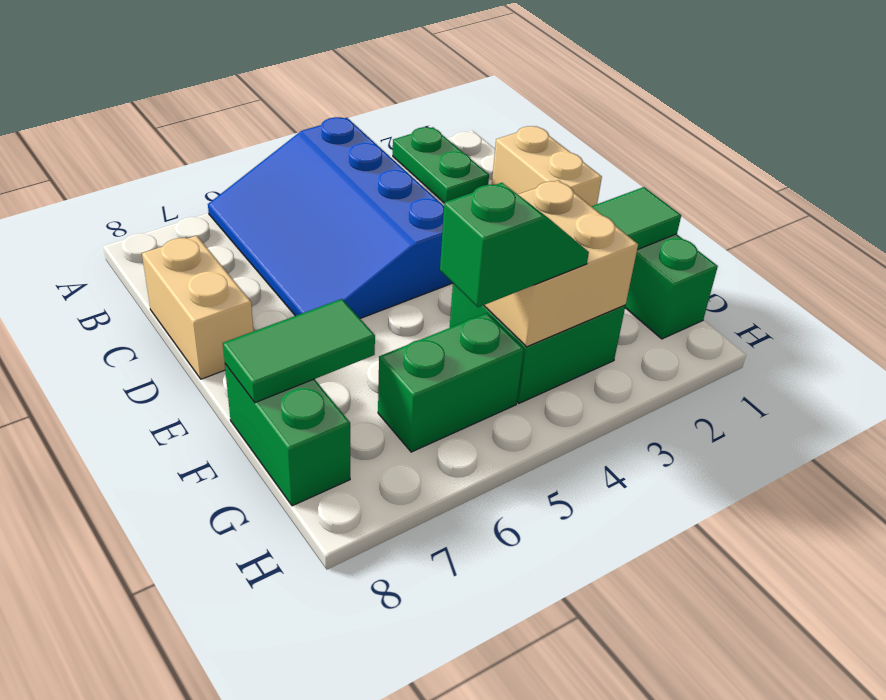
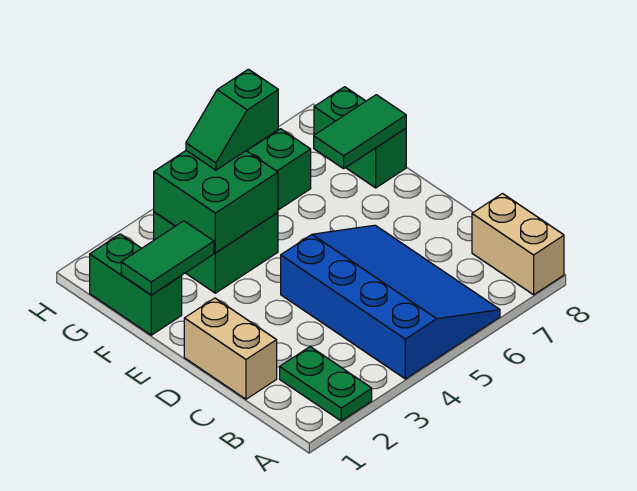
tan brick C8:D8 level 1 -> tan brick A8:B8 level 1
tan brick F3:G4 level 2 -> green brick F3:G4 level 2

